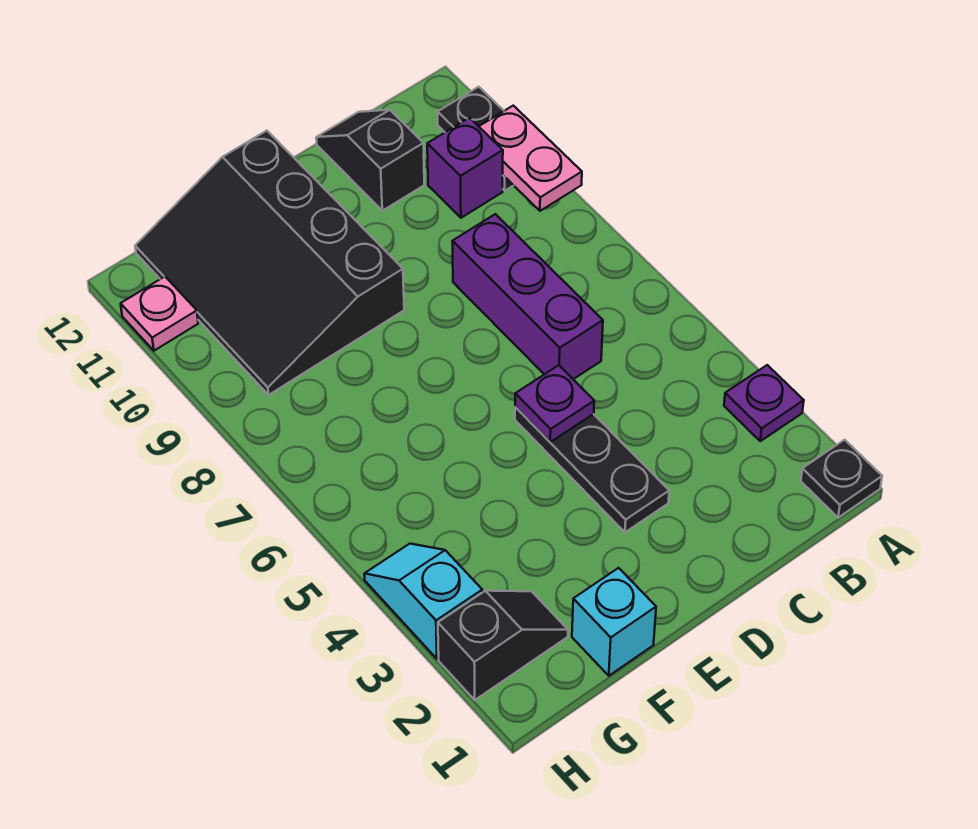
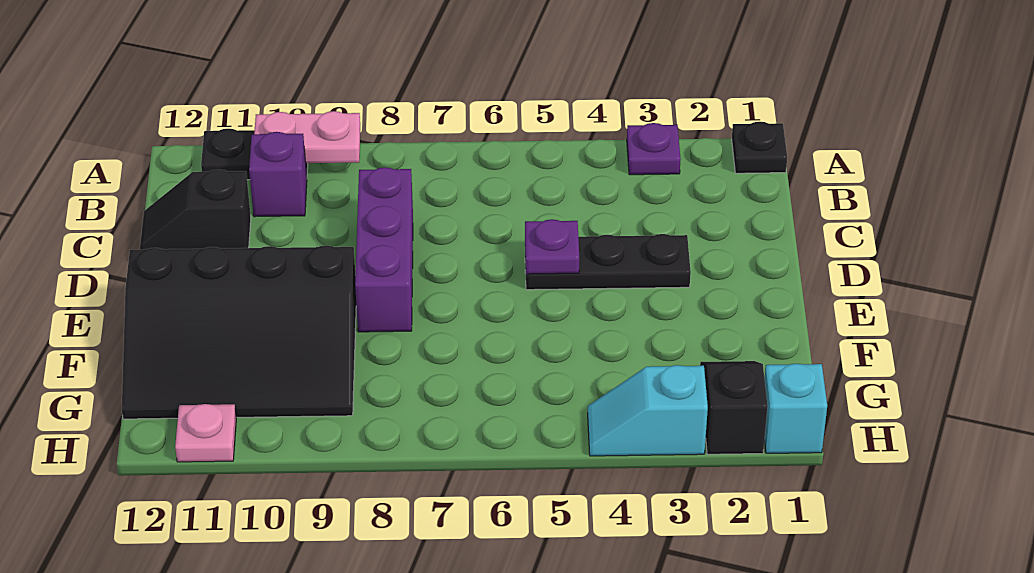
purple brick C6:C8 level 1 -> purple brick C8:E8 level 1
cyan brick F1 level 1 -> cyan brick H1 level 1

